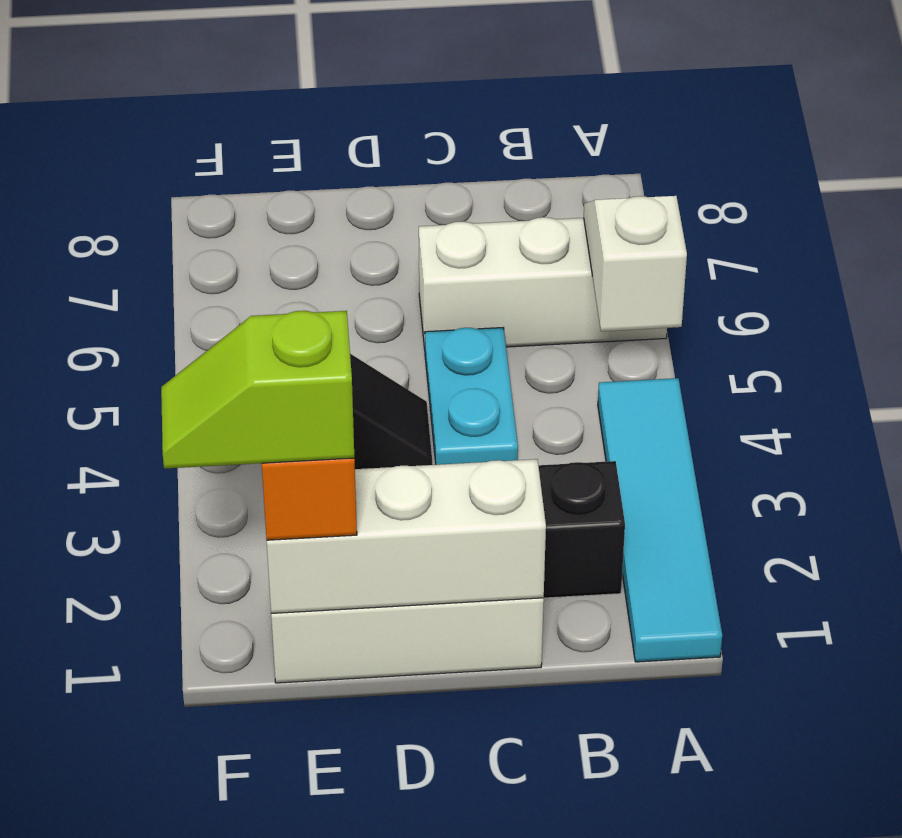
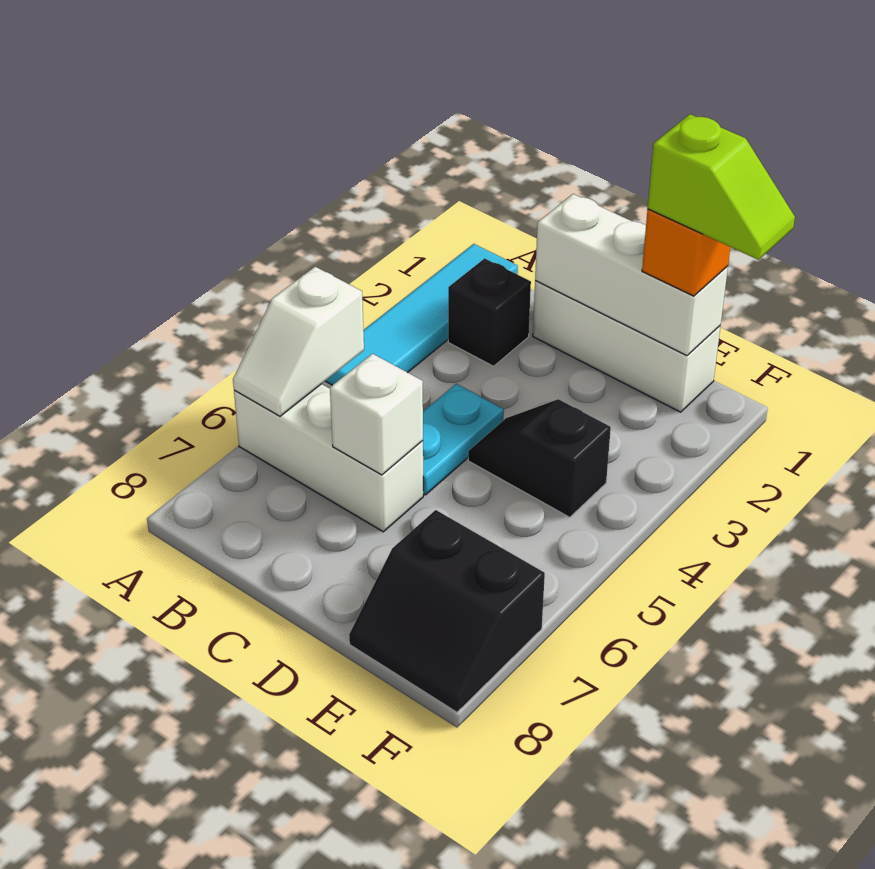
none -> white brick C6 level 2
none -> black slope E7:F8 level 1 top 7

